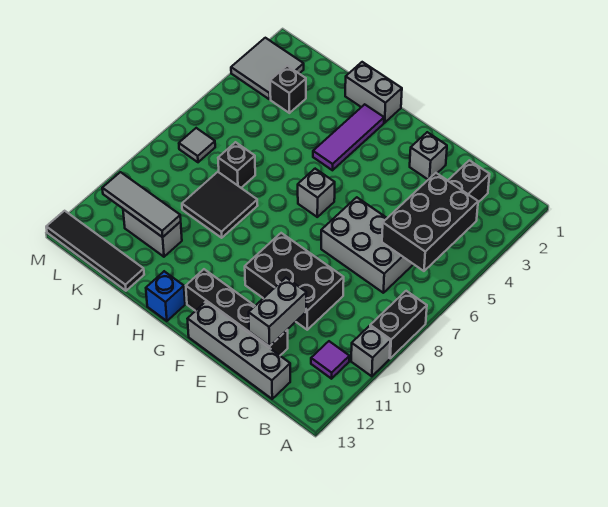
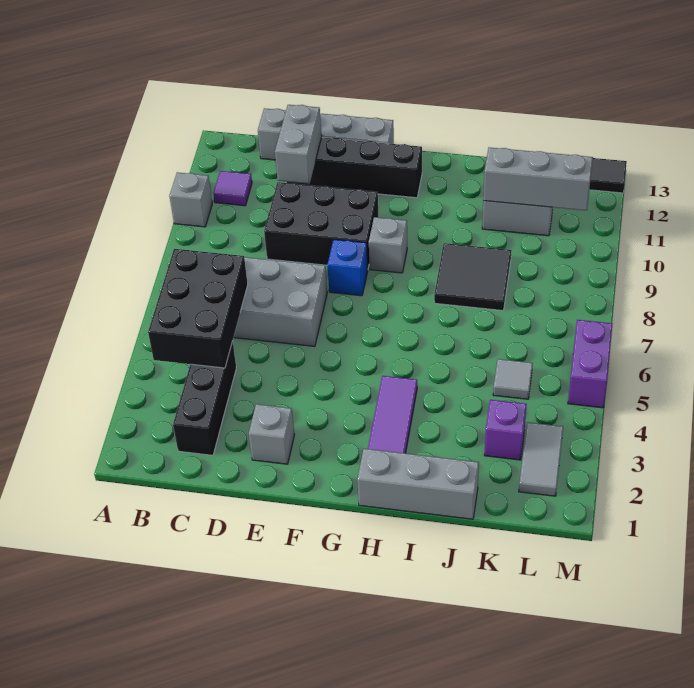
black brick A8:A9 level 1 -> none
grey brick G6 level 1 -> grey brick G9 level 1
grey brick H1:I1 level 1 -> grey brick H1:J1 level 1
blue brick H13 level 1 -> blue brick F8 level 1
black brick J7 level 1 -> none
grey tile J11:L11 level 2 -> grey brick J11:L11 level 2
black brick K3 level 1 -> purple brick K3 level 1
grey tile L2:M3 level 1 -> grey tile L2:L3 level 1
grey tile L7 level 1 -> grey tile K5 level 1
none -> purple brick M5:M6 level 1

